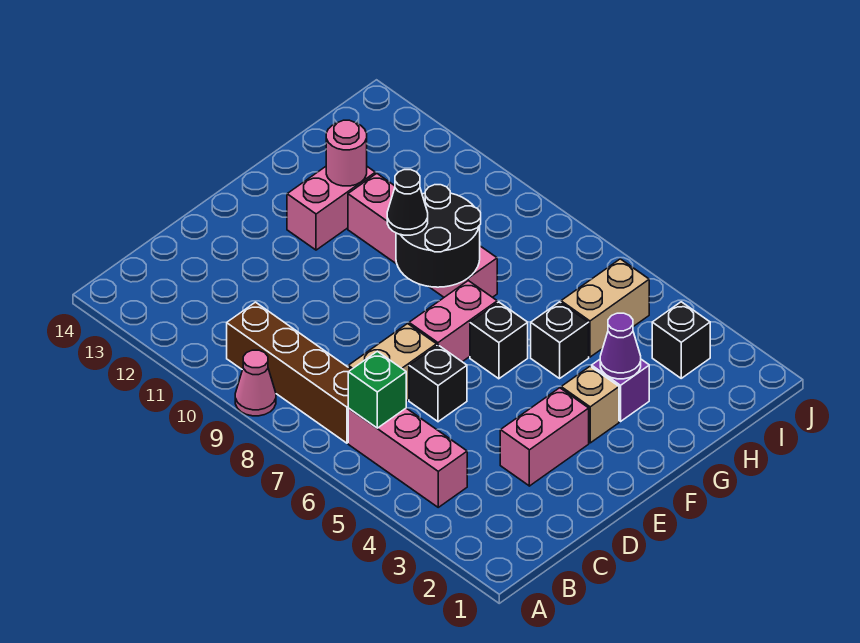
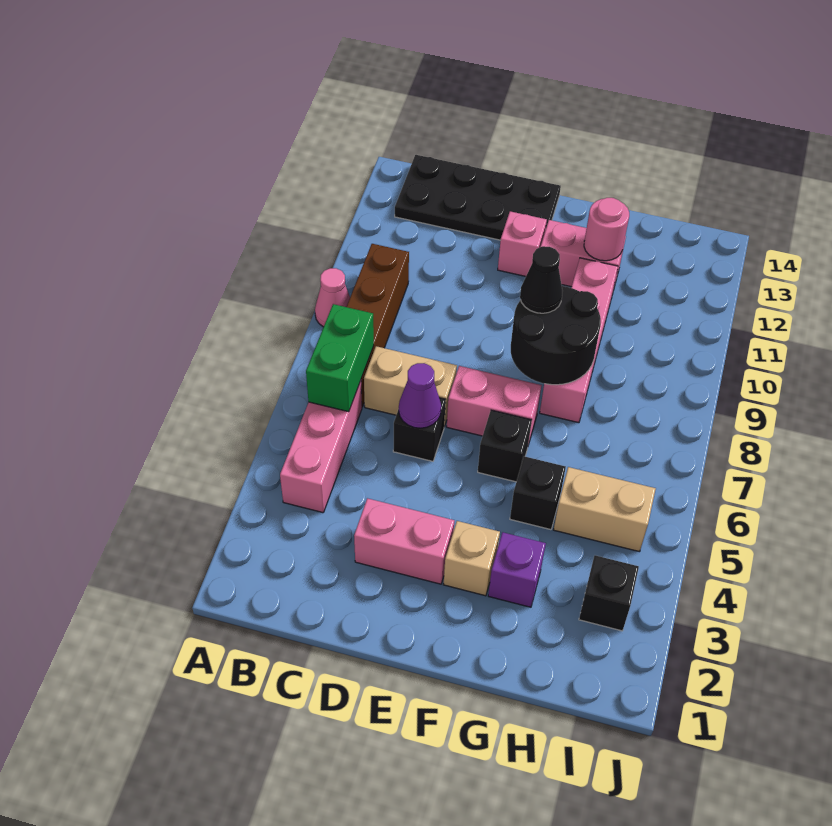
green brick B6 level 2 -> green brick B6:B7 level 2
none -> black plate B13:E14 level 1
none -> pink brick E12 level 1
purple cone G3 level 2 -> purple cone D6 level 2

